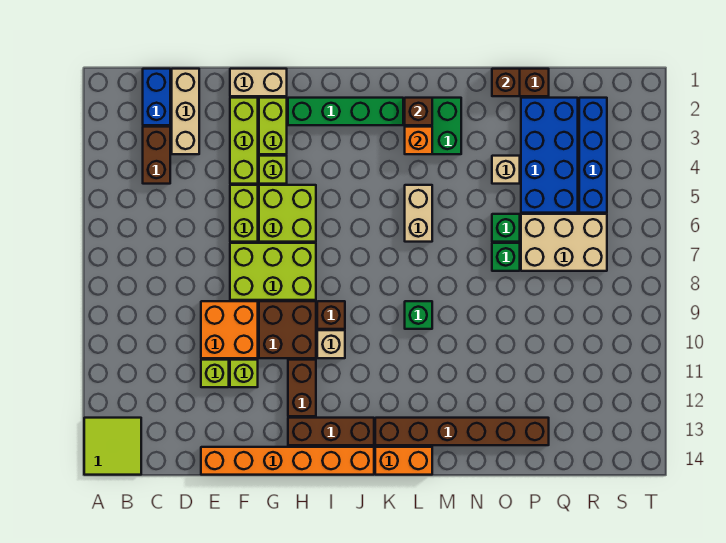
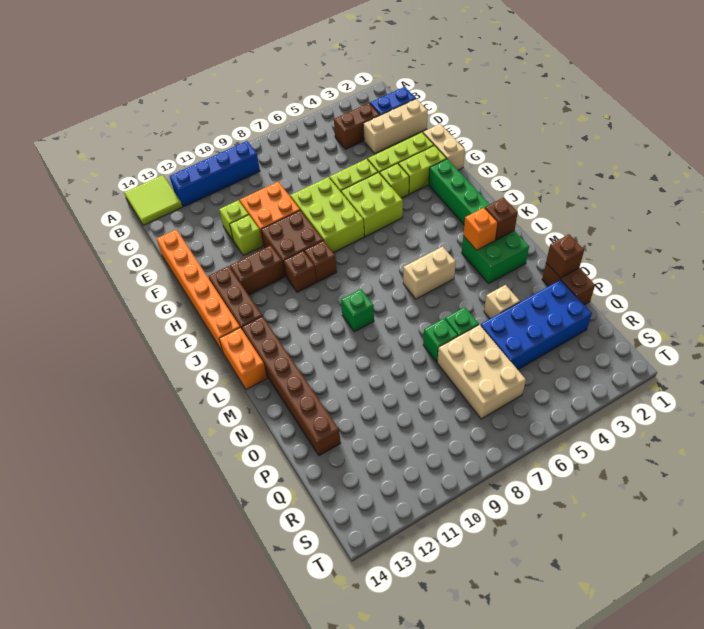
tan brick I10 level 1 -> brown brick I10 level 1
blue brick R2:R5 level 1 -> blue brick B9:B12 level 1

